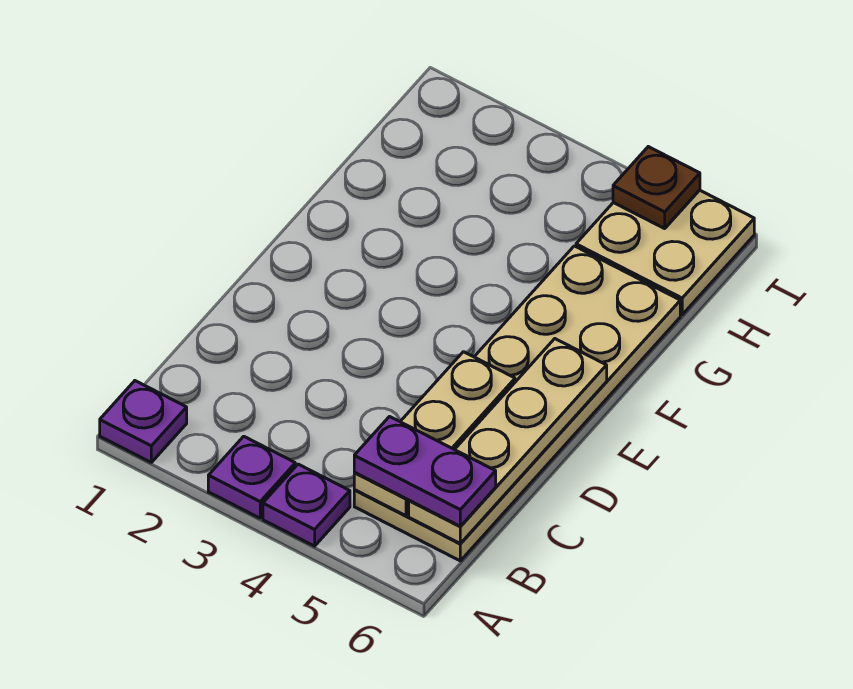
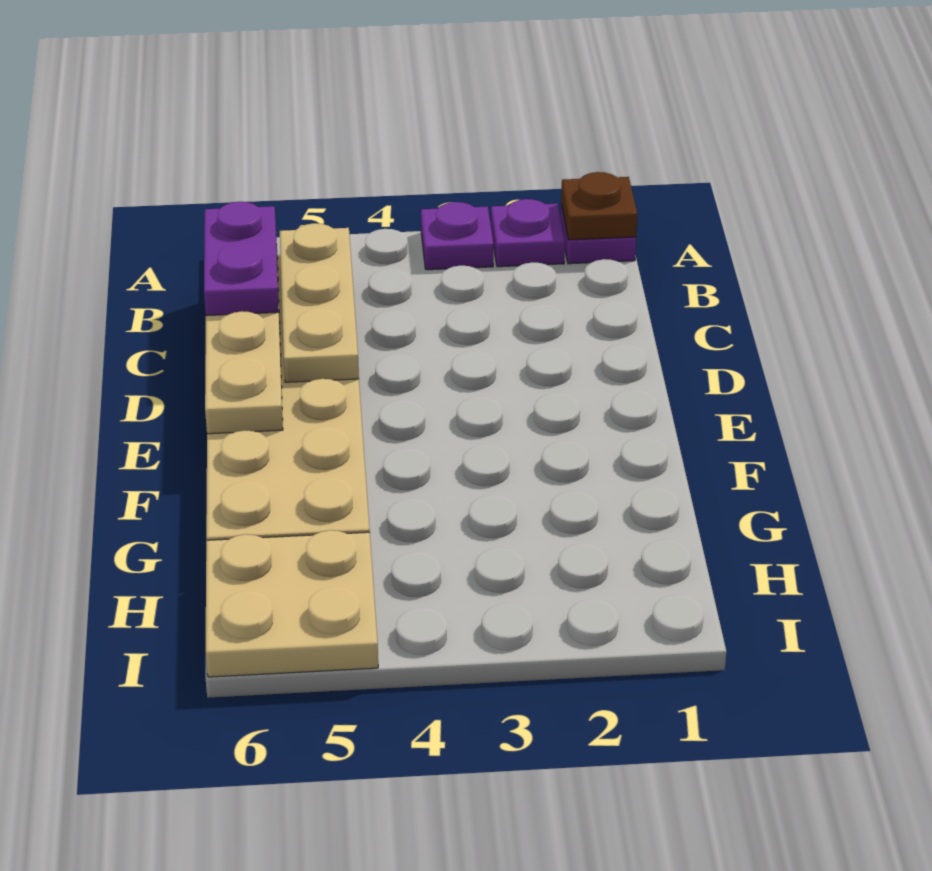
purple plate A4 level 1 -> purple plate A2 level 1
purple plate B5:B6 level 3 -> purple plate B6:C6 level 3
brown plate I5 level 2 -> brown plate A1 level 2

